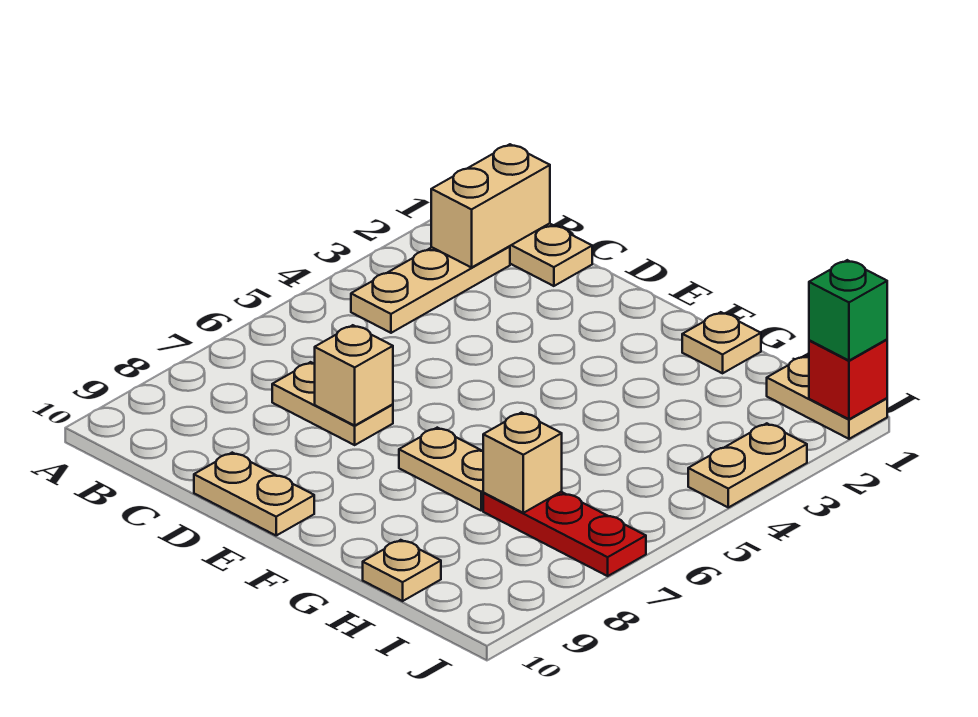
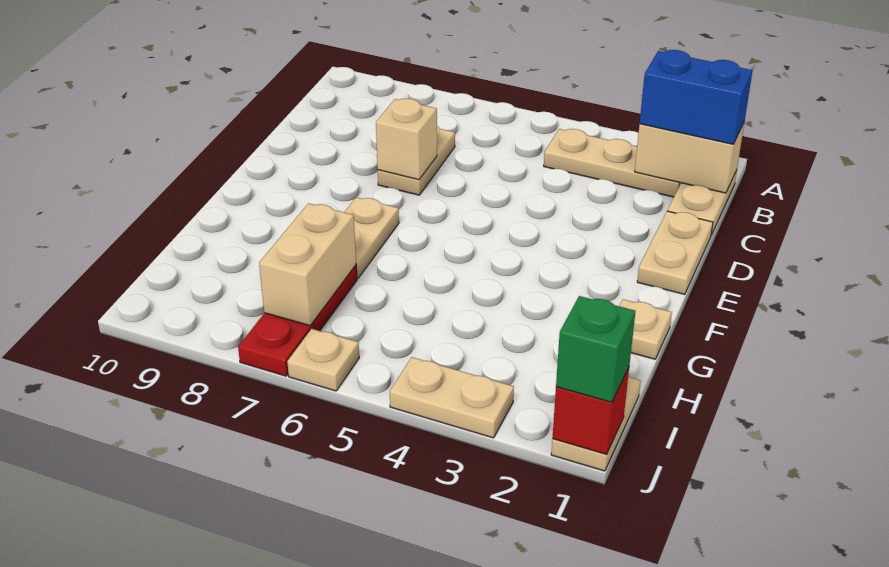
none -> blue brick B1:B2 level 3
tan plate D10:E10 level 1 -> tan plate D1:E1 level 1
tan brick H7 level 2 -> tan brick H7:I7 level 2
tan plate H10 level 1 -> tan plate J6 level 1

